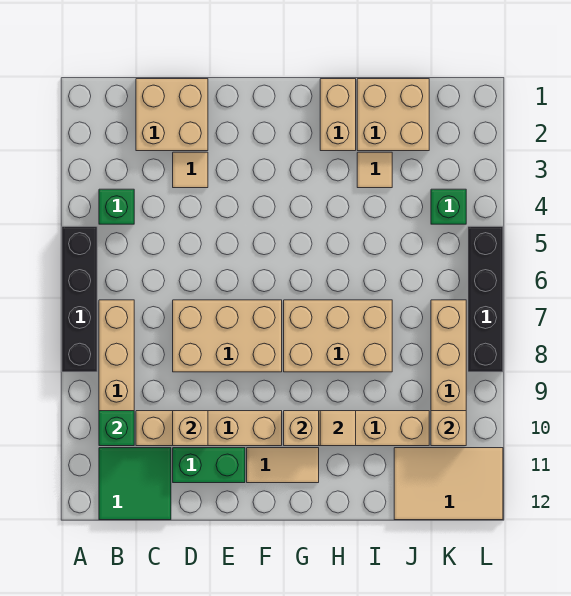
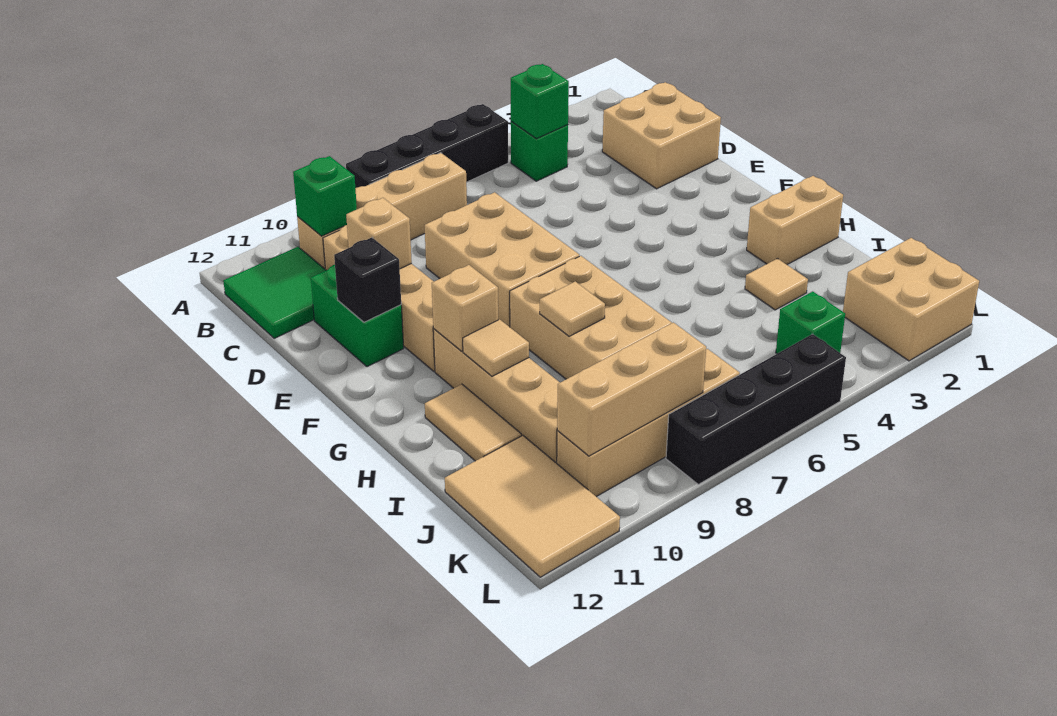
none -> green brick B4 level 2
tan tile D3 level 1 -> tan tile H8 level 2
none -> black brick E11 level 2
tan tile F11:G11 level 1 -> tan tile H11:I11 level 1
tan brick I1:J2 level 1 -> tan brick K1:L2 level 1
tan brick K10 level 2 -> tan brick K8:K10 level 2

